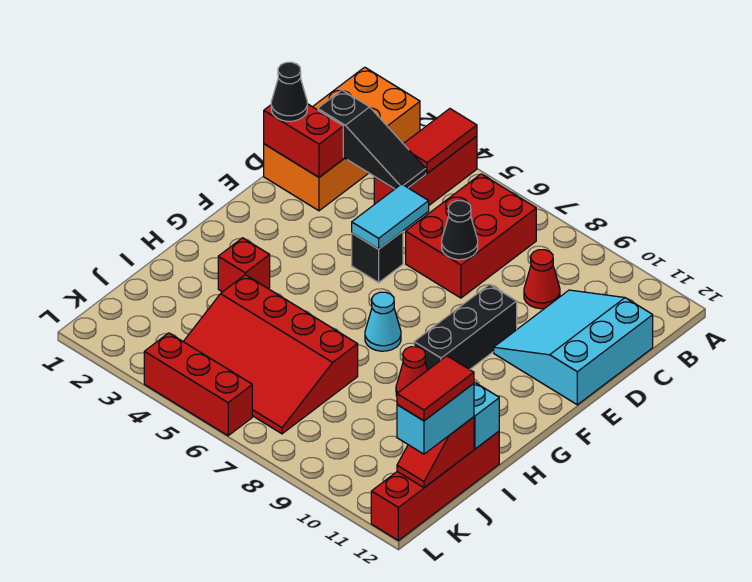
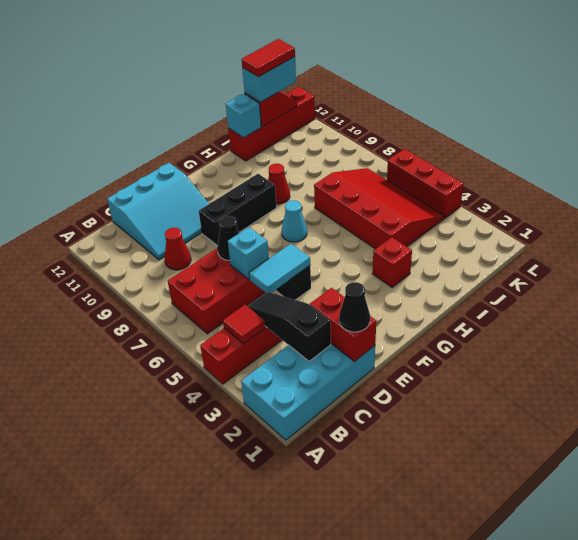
orange brick A1:D2 level 1 -> cyan brick A1:D2 level 1
red tile A4:B4 level 2 -> red tile B4 level 2
none -> cyan brick D6 level 2

